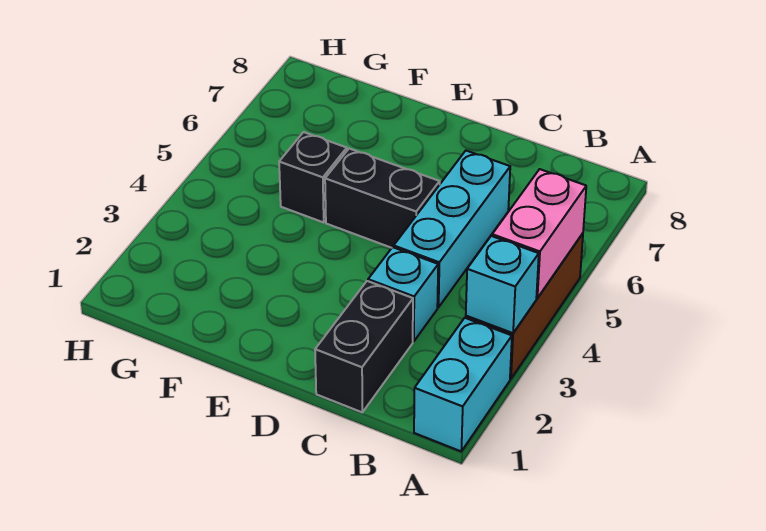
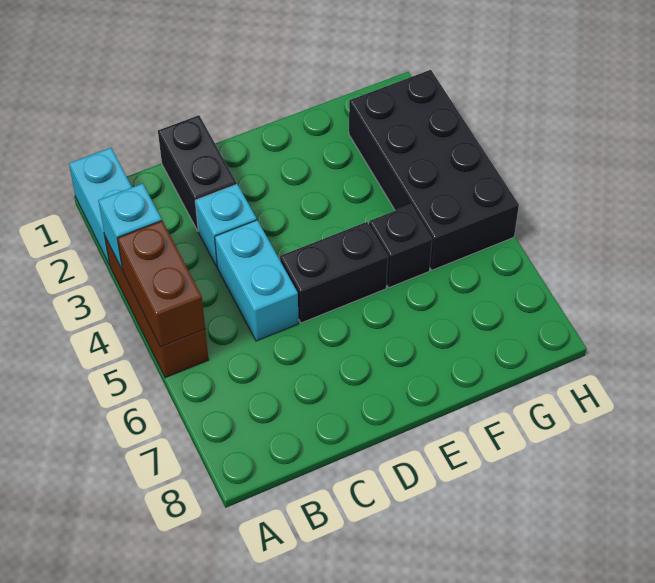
pink brick A4:A5 level 2 -> brown brick A4:A5 level 2
cyan brick C4:C6 level 1 -> cyan brick C4:C5 level 1
none -> black brick G2:H5 level 1

